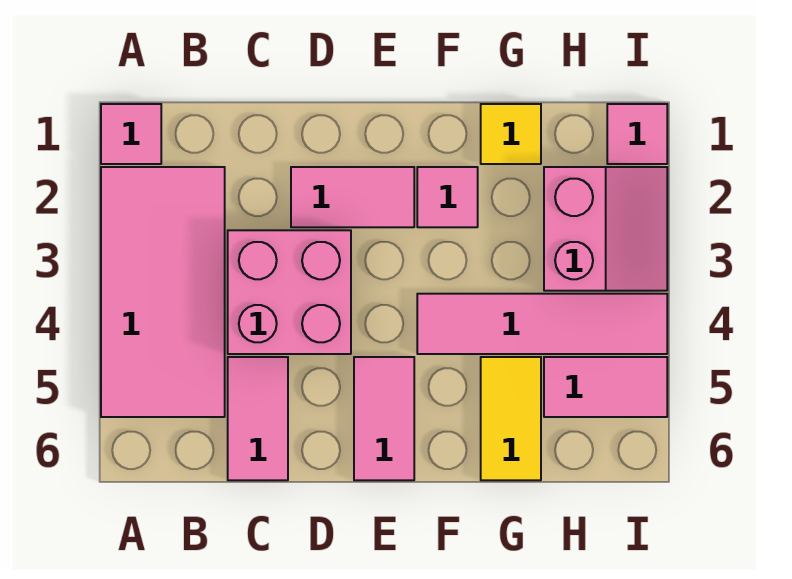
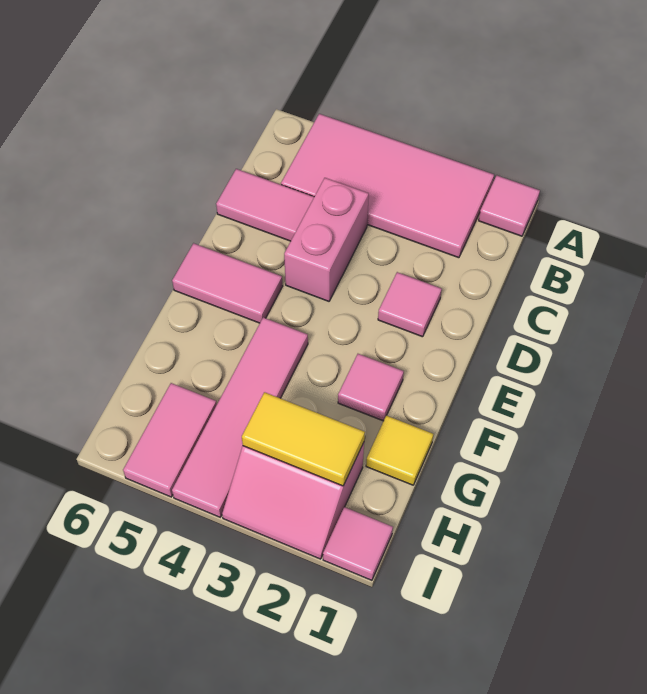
pink brick C3:D4 level 1 -> pink brick C4:D4 level 1
pink tile D2:E2 level 1 -> pink tile D2 level 1
yellow tile G5:G6 level 1 -> yellow tile H2:H3 level 2

